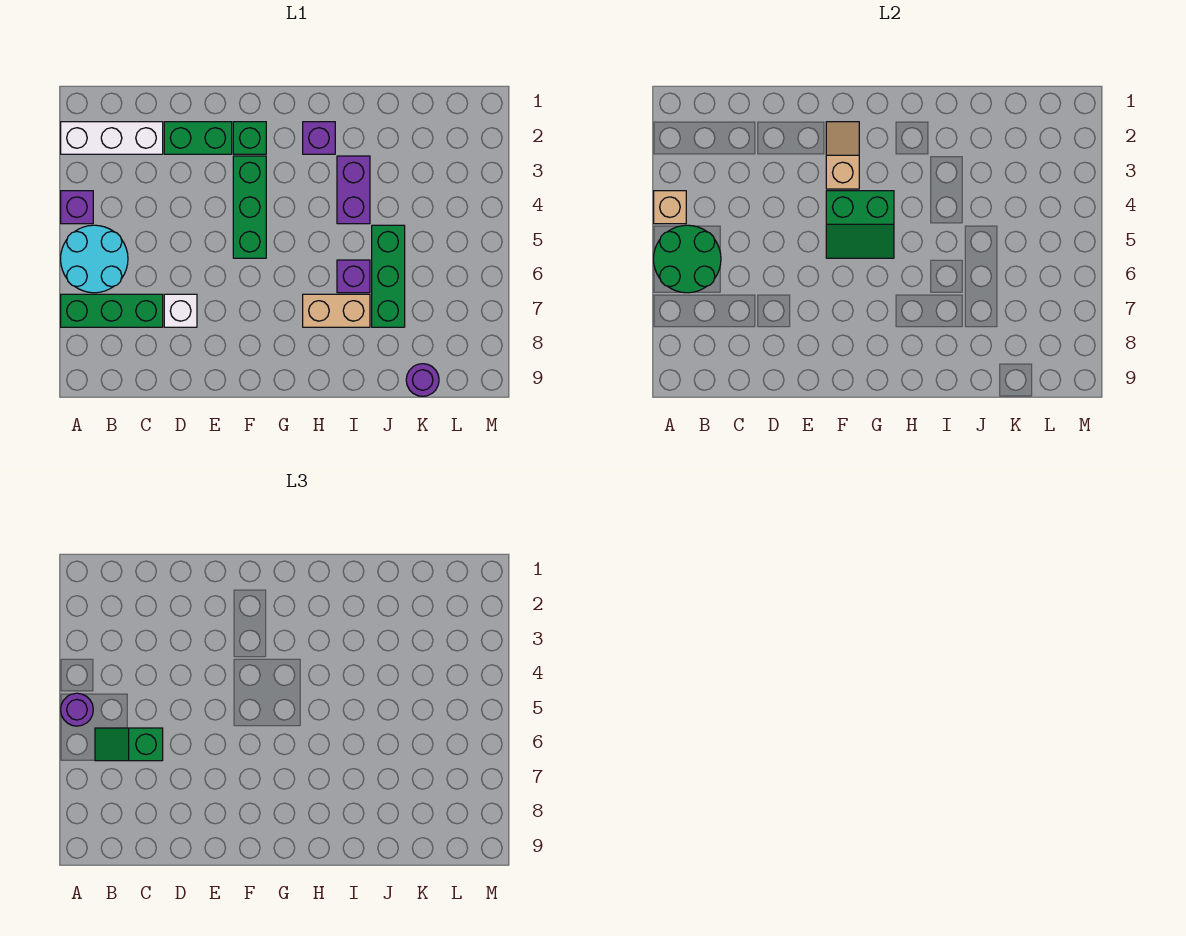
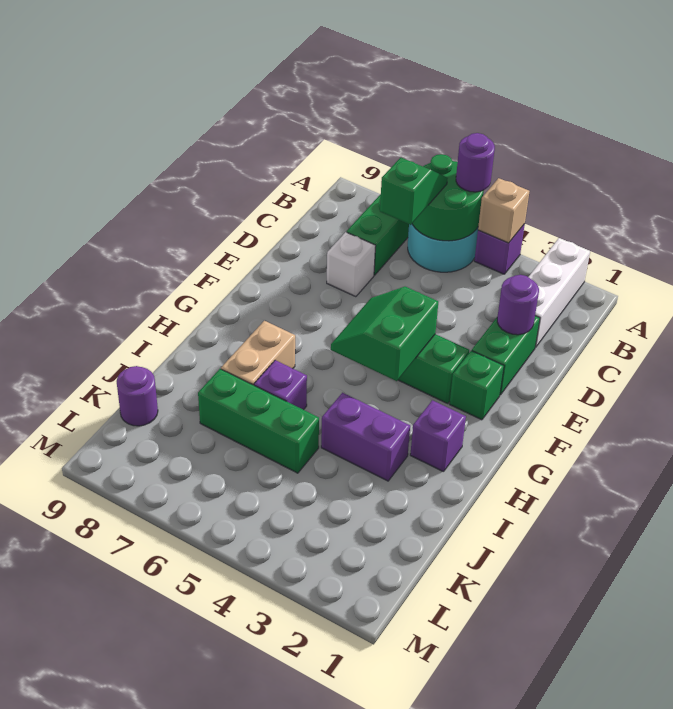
none -> purple round brick D2 level 2
tan slope F2:F3 level 2 top 3 -> none

